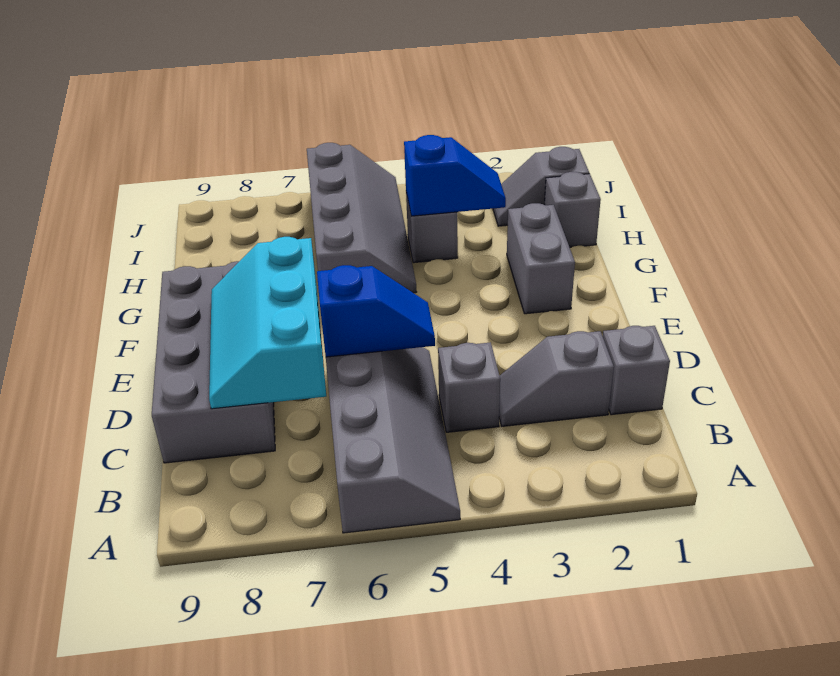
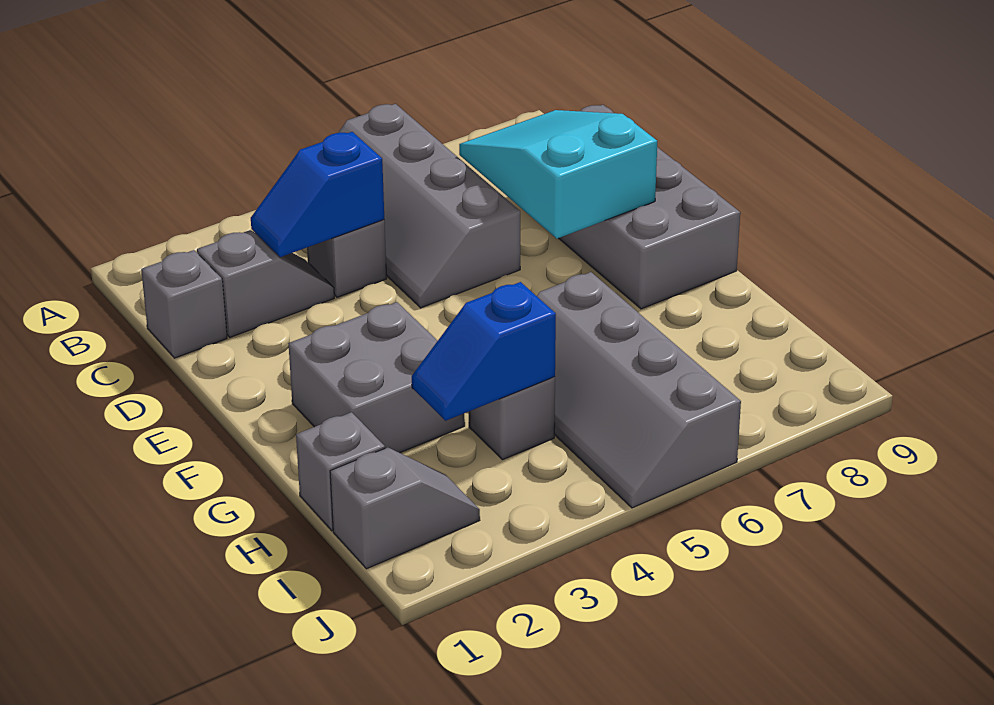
cyan slope C7:E8 level 2 top 7 -> cyan slope C7:E8 level 2 top E
blue slope D5:D6 level 2 top 6 -> blue slope C3:C4 level 2 top 4
grey brick F2:G2 level 1 -> grey brick F2:G3 level 1

